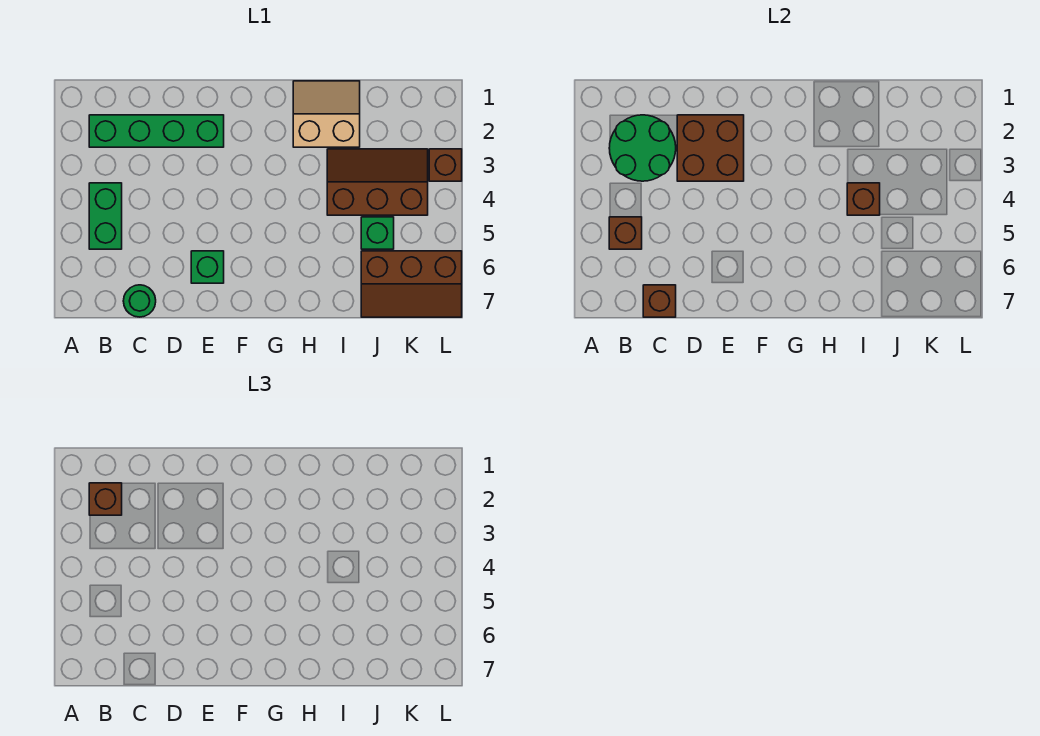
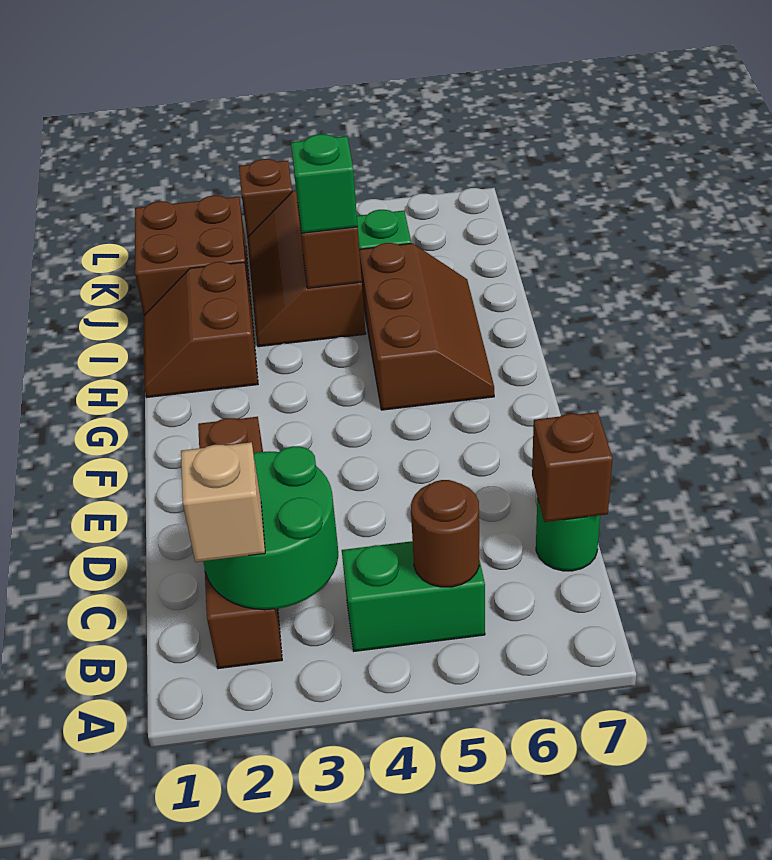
green brick B2:E2 level 1 -> brown brick B2:E2 level 1
brown brick B2 level 3 -> tan brick B2 level 3
brown brick B5 level 2 -> brown round brick B5 level 2
brown brick D2:E3 level 2 -> brown brick J1:K2 level 1
green brick E6 level 1 -> green brick I4 level 3
tan slope H1:I2 level 1 top 2 -> brown slope H1:I2 level 1 top 2
brown slope J6:L7 level 1 top 6 -> brown slope G5:I6 level 1 top 5

